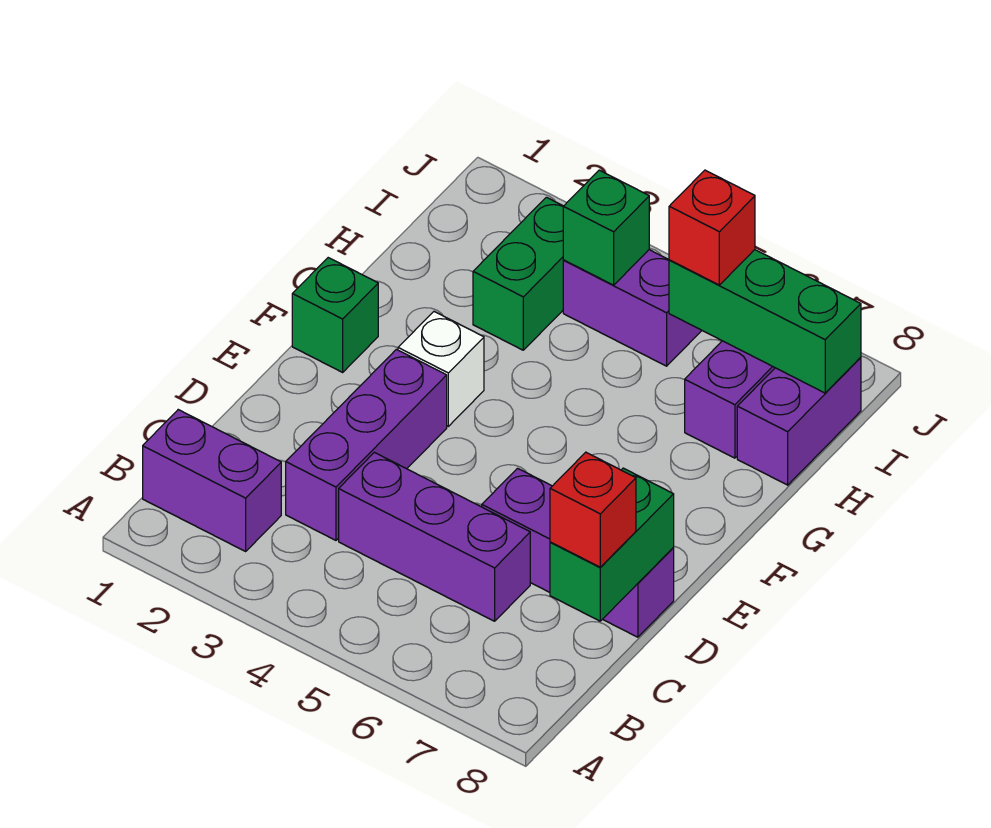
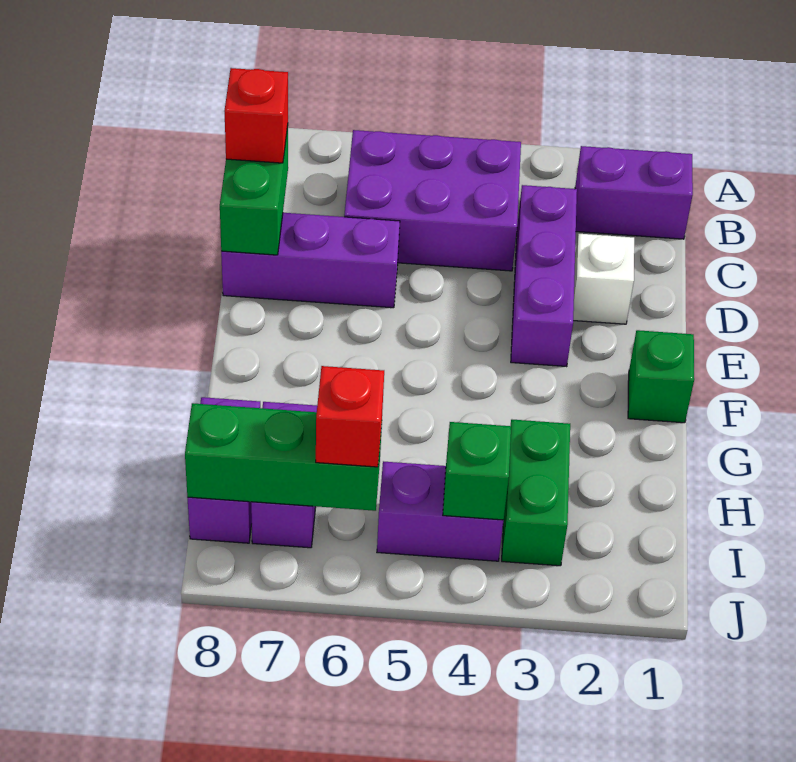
purple brick C4:C6 level 1 -> purple brick B4:C6 level 1
white brick F3 level 1 -> white brick D2 level 1

